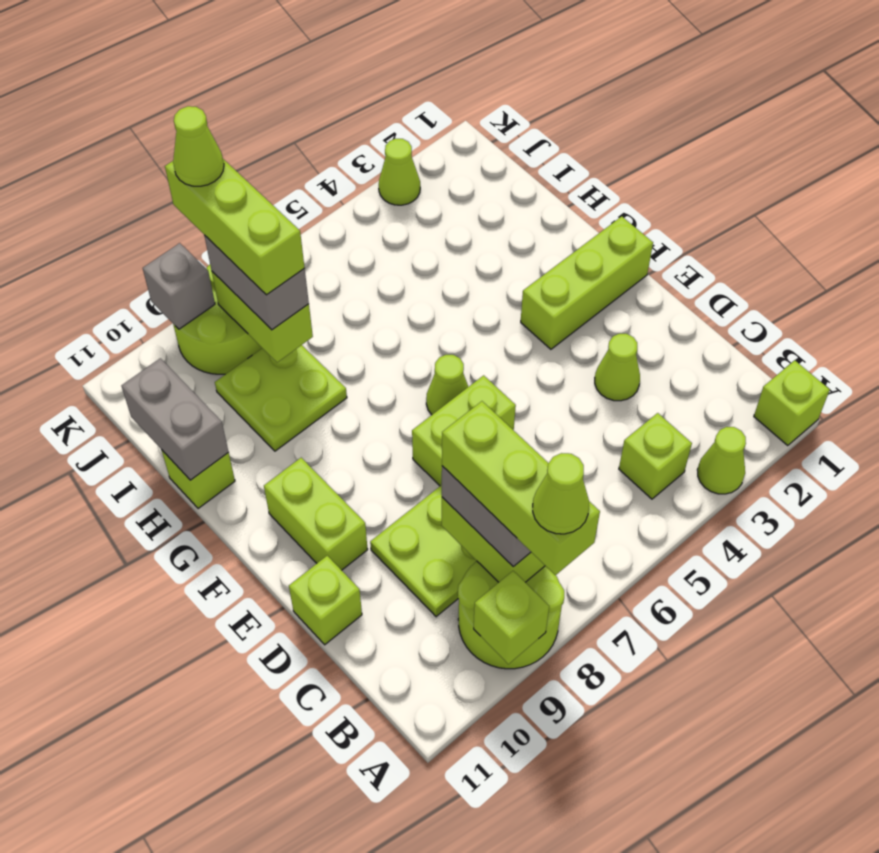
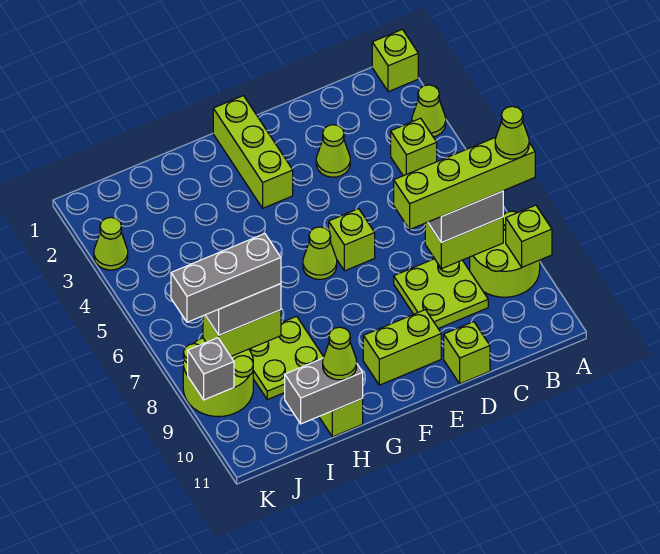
lime brick A8:C8 level 4 -> lime brick A8:D8 level 4
lime brick E6:E7 level 1 -> lime brick E6 level 1
lime brick I8:K8 level 4 -> grey brick I8:K8 level 4
lime cone K8 level 5 -> lime cone H11 level 3

